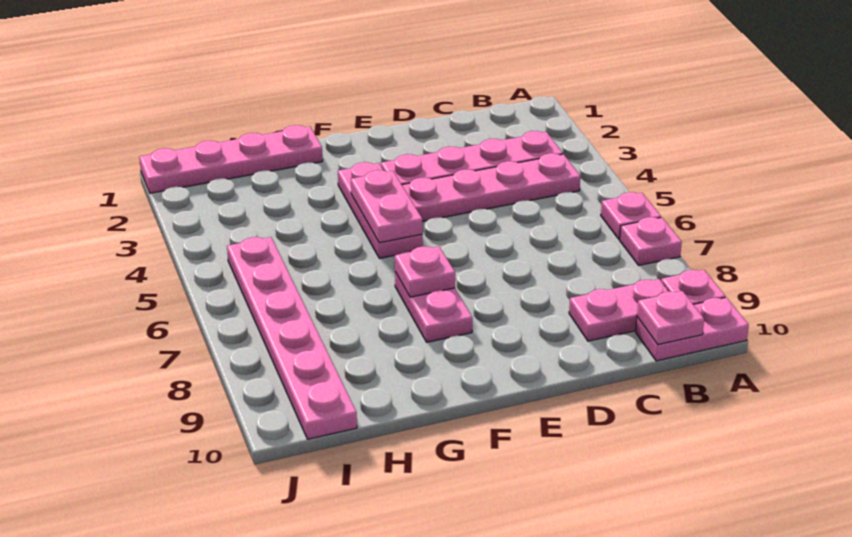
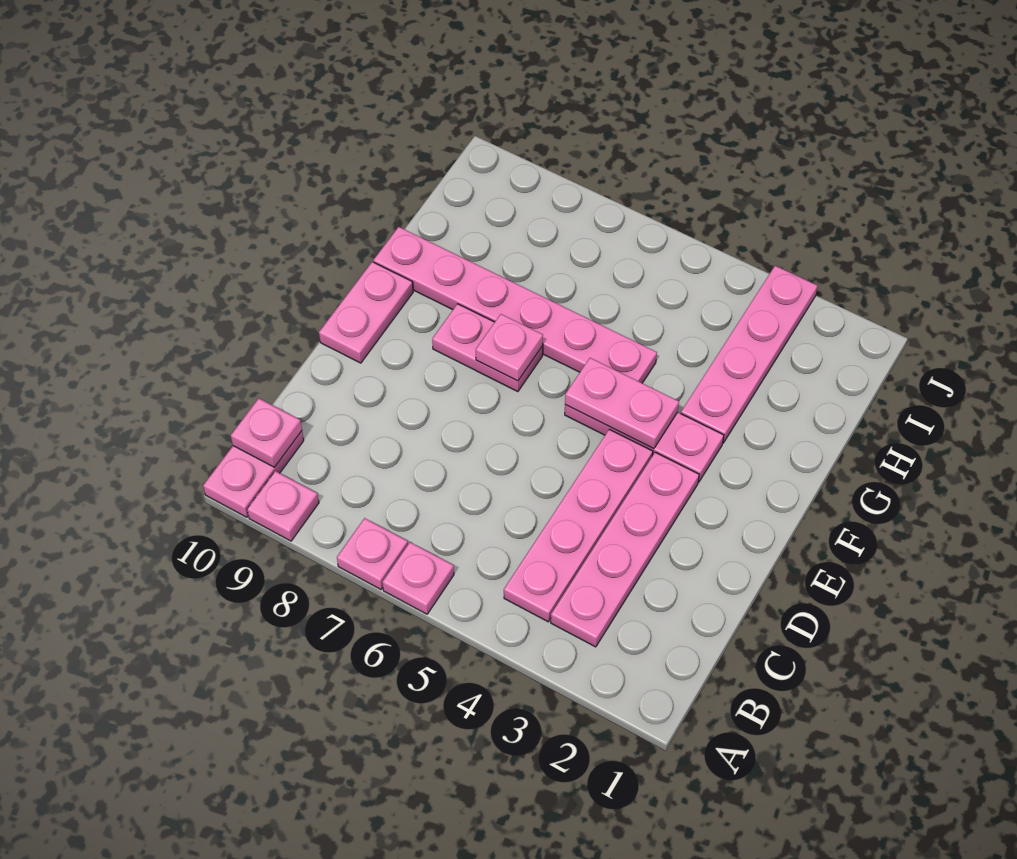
pink plate B9:C9 level 1 -> pink plate E10:F10 level 1
pink plate G1:J1 level 1 -> pink plate G3:J3 level 1
pink plate I5:I10 level 1 -> pink plate G5:G10 level 1

